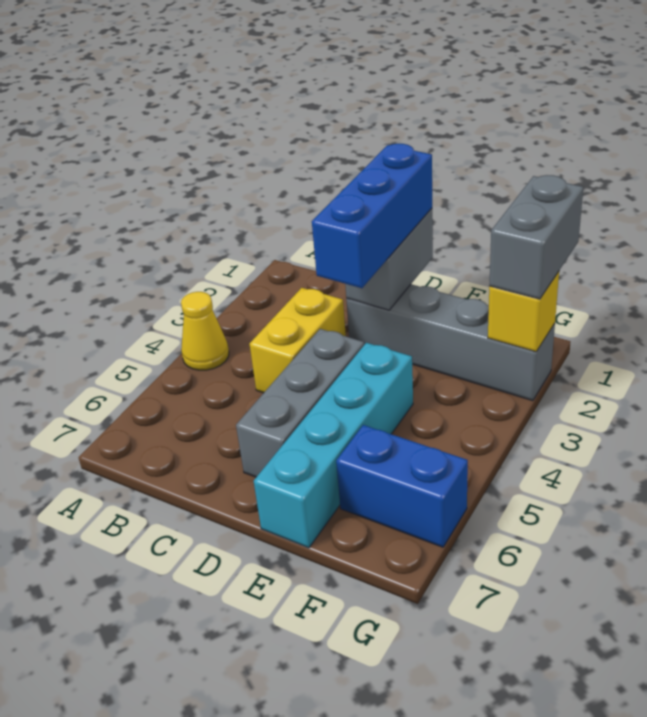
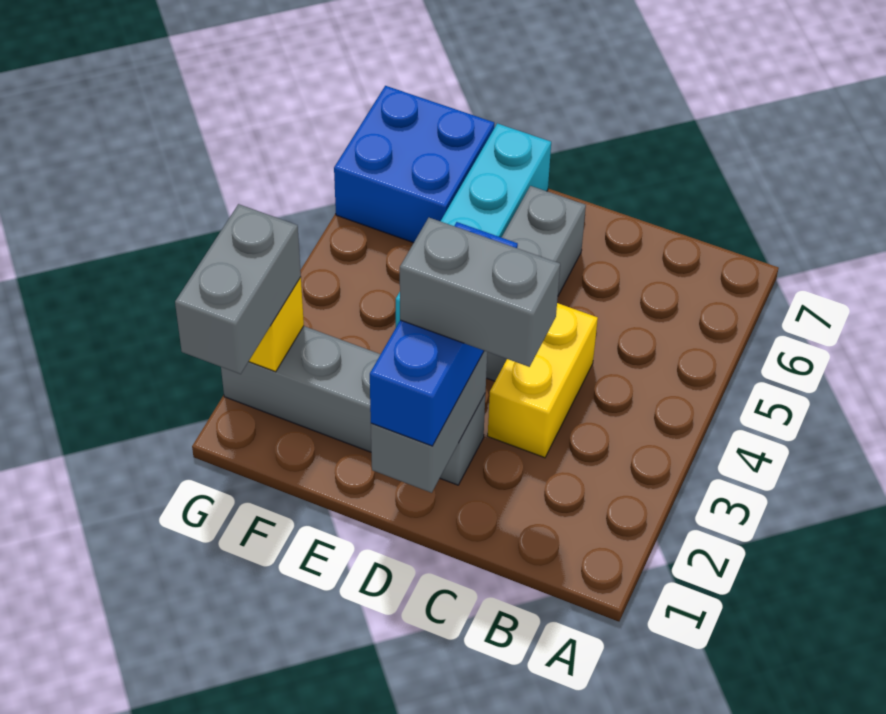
yellow cone A4 level 1 -> none
none -> grey brick C2:D2 level 4
blue brick F6:G6 level 1 -> blue brick F6:G7 level 1

